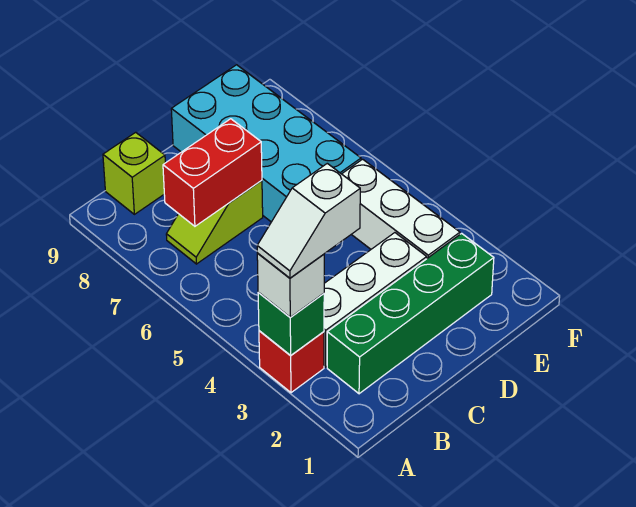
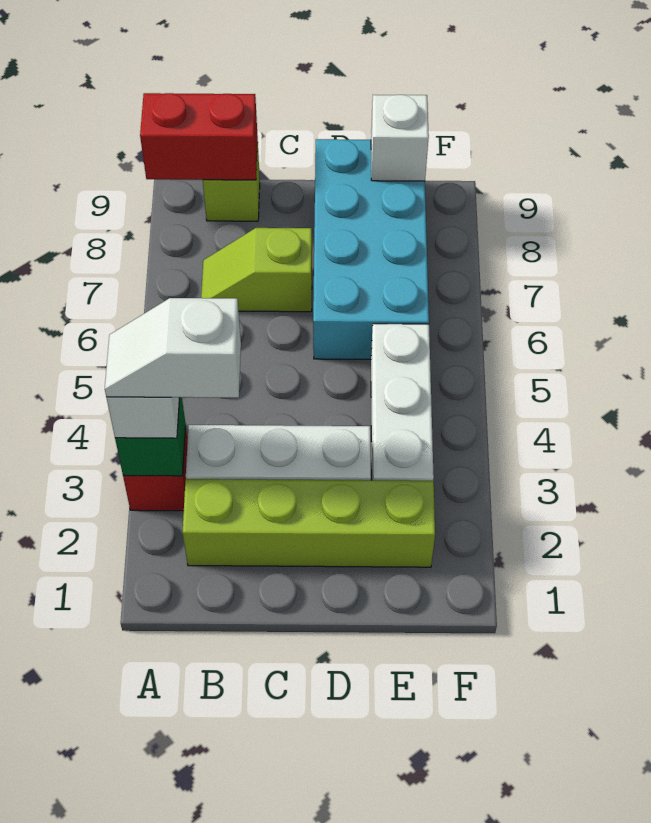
green brick B2:E2 level 1 -> lime brick B2:E2 level 1
red brick B7:C7 level 2 -> red brick A9:B9 level 2
none -> white brick E9 level 2

